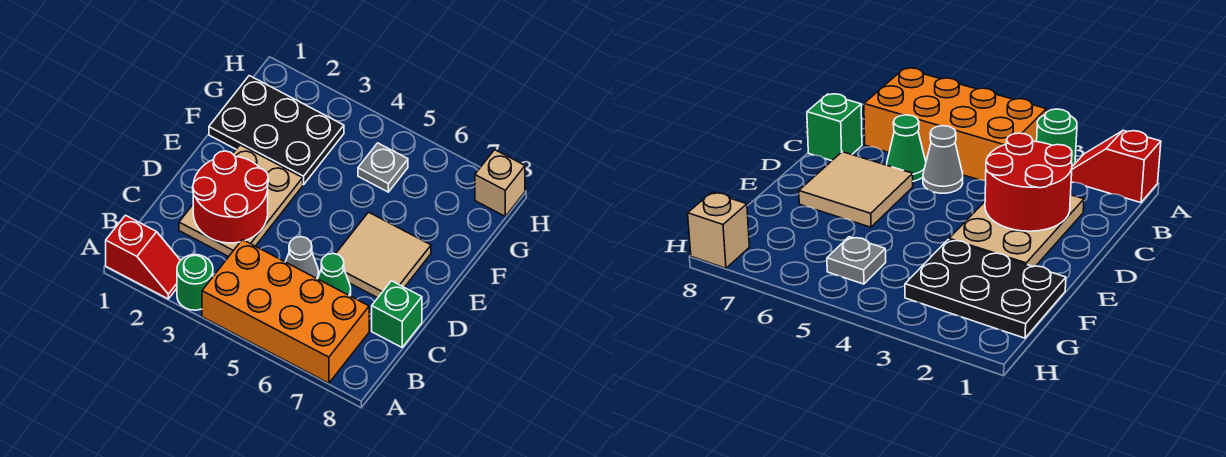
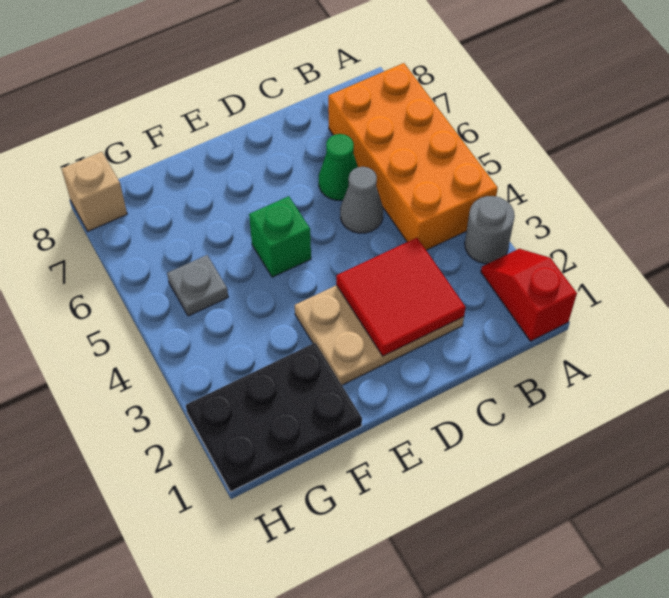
green round brick A3 level 1 -> grey round brick A3 level 1
red round brick C2:D3 level 2 -> red tile C2:D3 level 2
green brick C8 level 1 -> green brick E5 level 1
tan tile D6:E7 level 1 -> none
black plate F1:G3 level 1 -> black plate F1:H2 level 1

